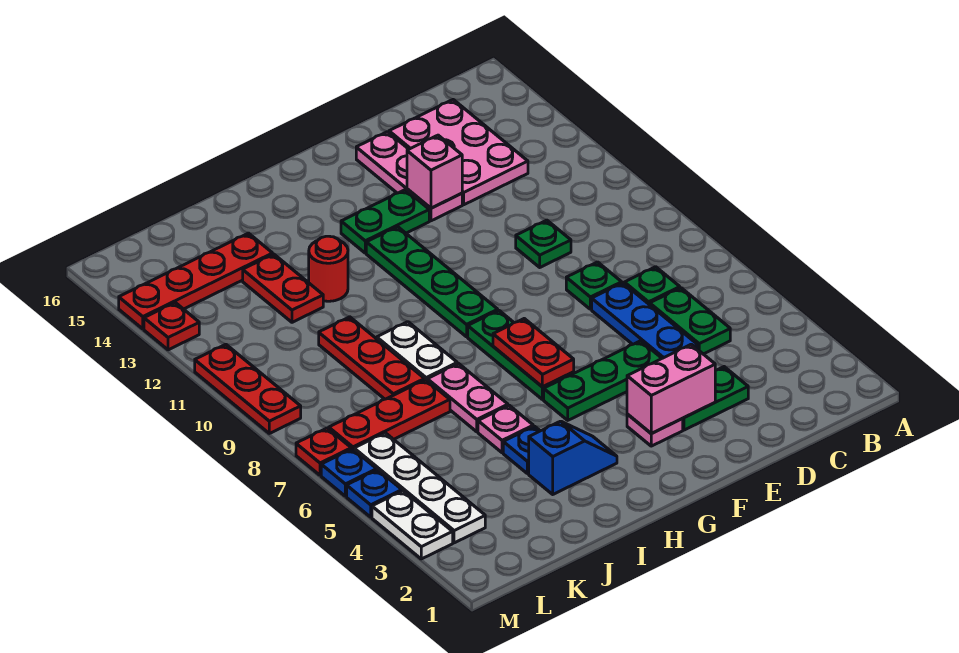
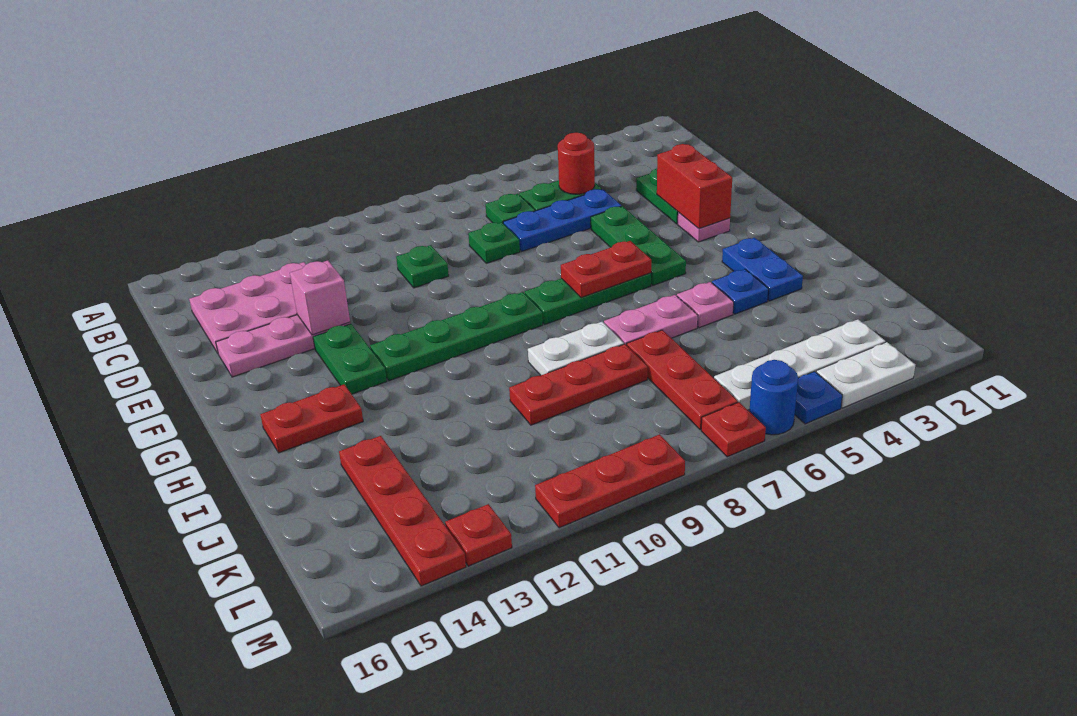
pink brick E3:F3 level 2 -> red brick E3:F3 level 2
blue slope H3:I3 level 1 top I -> blue plate H3:I3 level 1
red round brick I12 level 1 -> red round brick C5 level 2
red plate J12:J13 level 1 -> red plate H14:H15 level 1
blue plate M6 level 1 -> blue round brick M6 level 1

